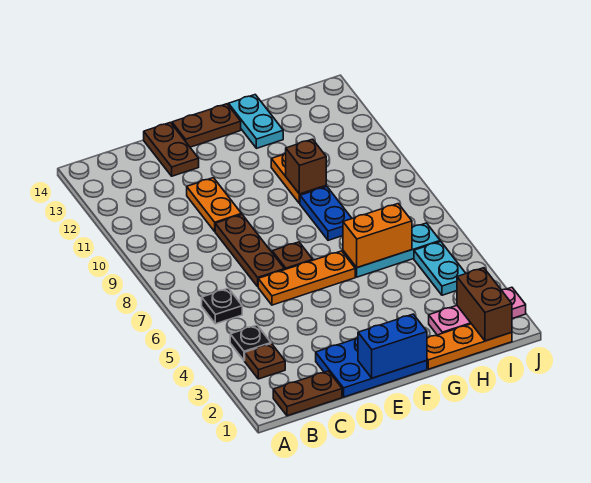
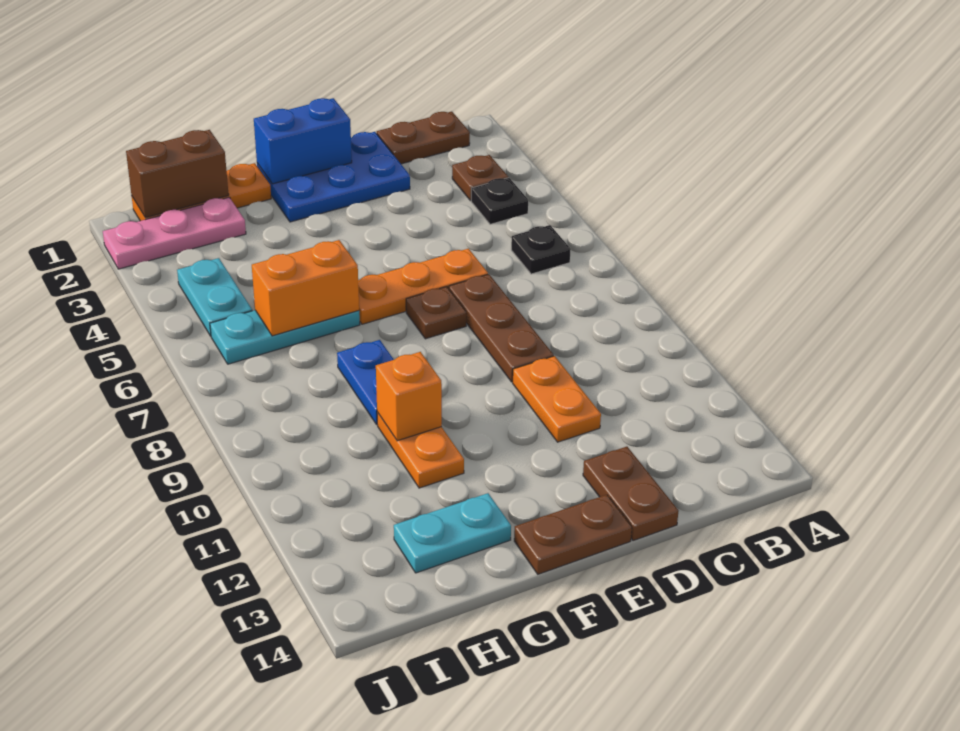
brown brick G10 level 2 -> orange brick G10 level 2
cyan plate G13:G14 level 1 -> cyan plate G13:H13 level 1
brown brick I1:I2 level 2 -> brown brick H1:I1 level 2

